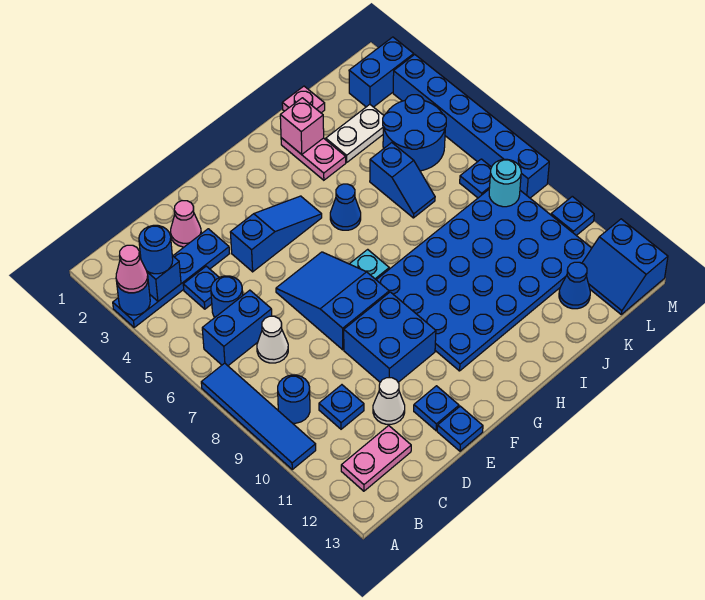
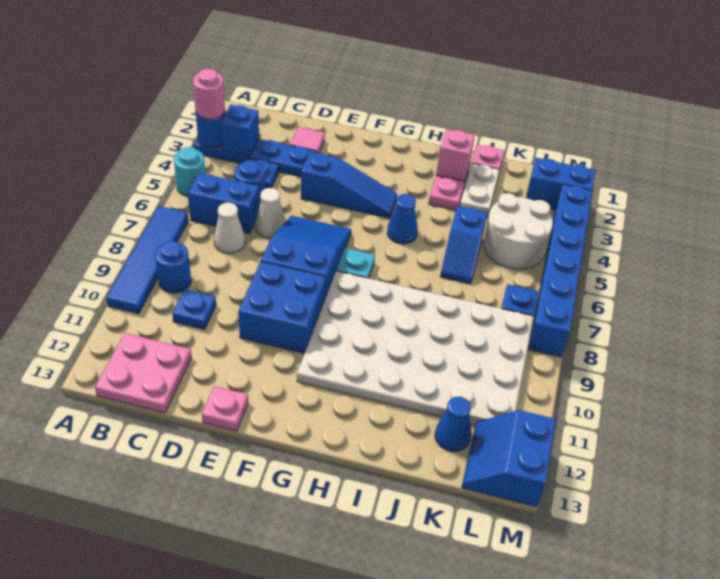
pink cone A3 level 3 -> pink round brick A3 level 3
blue round brick B3 level 3 -> none
pink plate B12:C12 level 1 -> pink plate B12:C13 level 1
pink cone D2 level 1 -> pink tile D2 level 1
white cone D11 level 1 -> white cone D6 level 1
blue plate E12 level 1 -> none
blue plate E13 level 1 -> pink plate E13 level 1
blue plate G8:L11 level 1 -> white plate G8:L11 level 1
white plate J3:K3 level 1 -> white plate J2:J3 level 1
blue round brick K4:L5 level 1 -> white round brick K4:L5 level 1
cyan round brick L8 level 2 -> cyan round brick A5 level 1
blue plate M10 level 1 -> none

